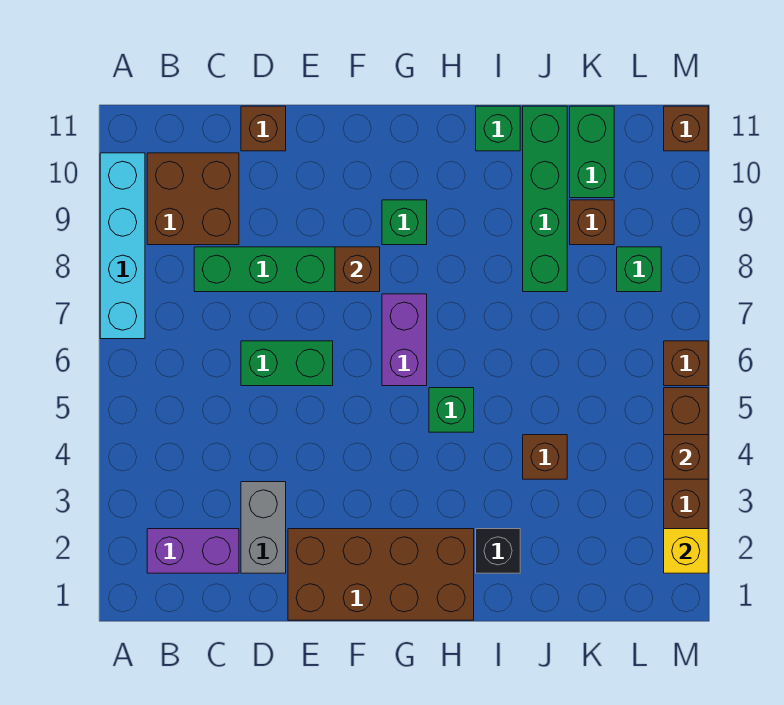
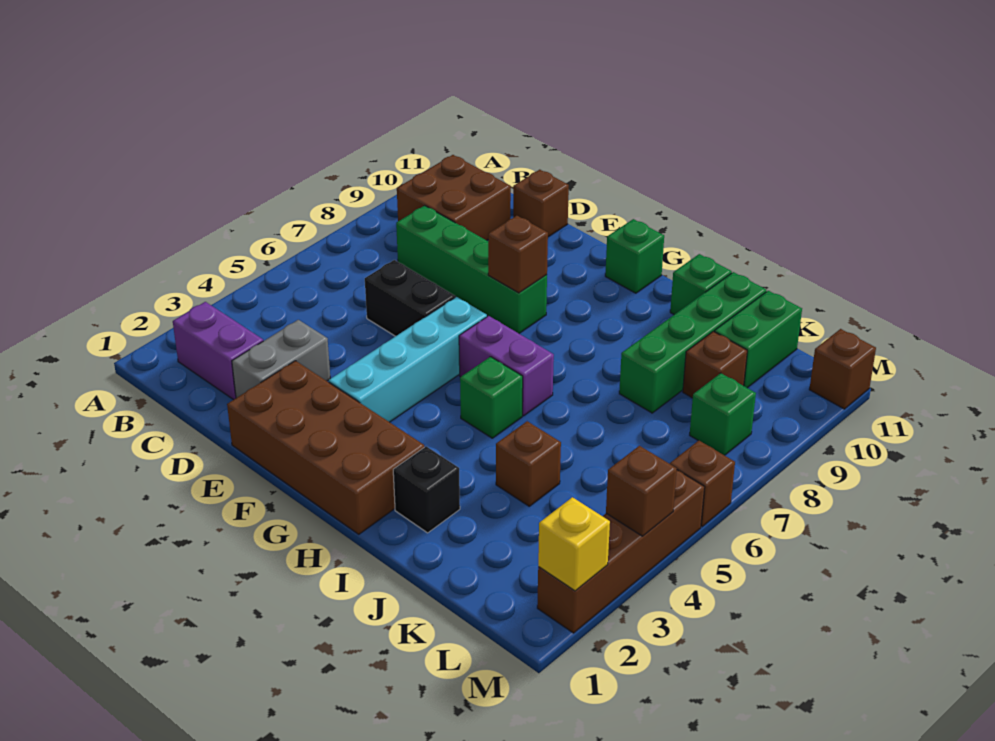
cyan brick A7:A10 level 1 -> cyan brick F3:F6 level 1
green brick D6:E6 level 1 -> black brick D6:E6 level 1
purple brick G6:G7 level 1 -> purple brick G6:H6 level 1
green brick G9 level 1 -> green brick G11 level 1

